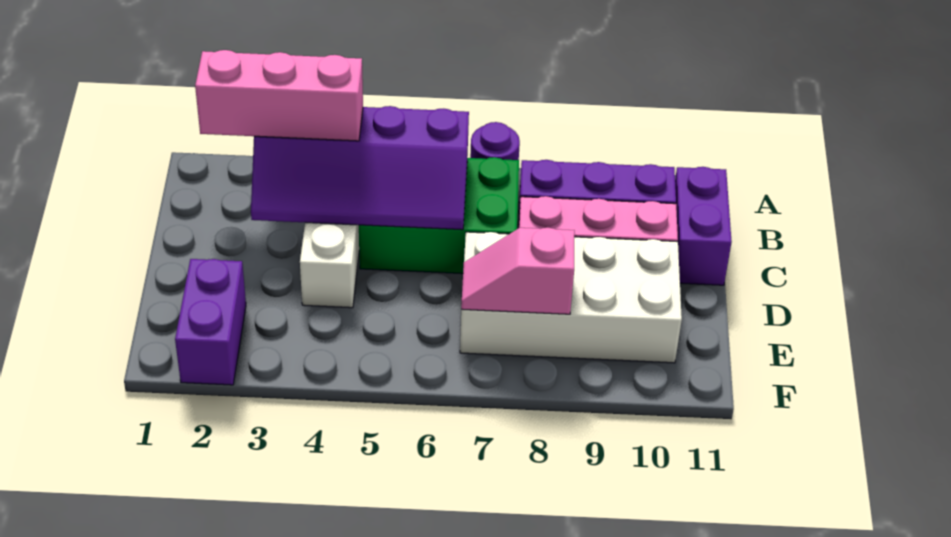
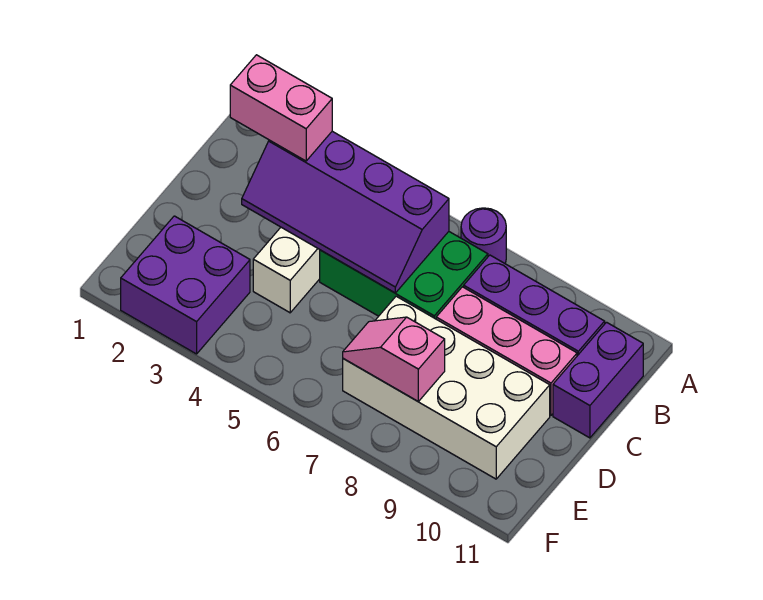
pink brick B2:B4 level 3 -> pink brick B2:B3 level 3
purple brick E2:F2 level 1 -> purple brick E2:F3 level 1

